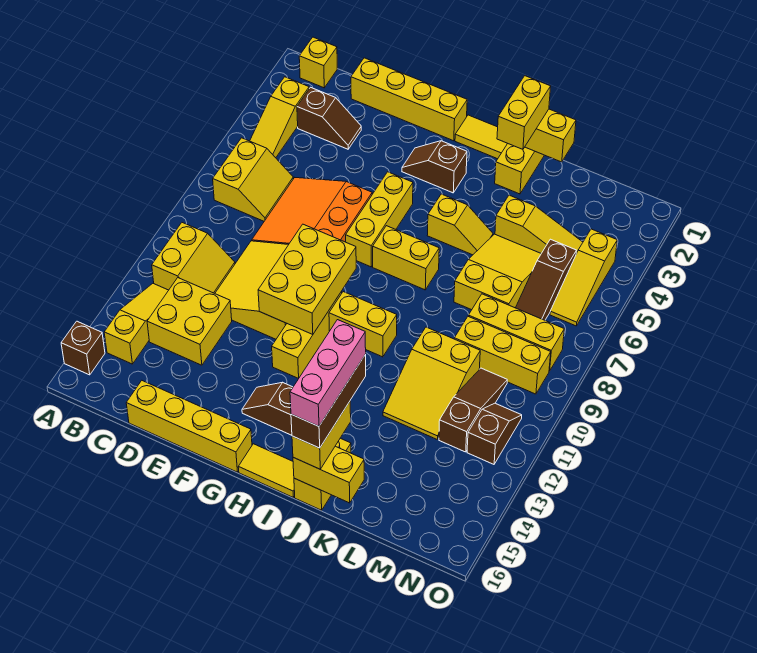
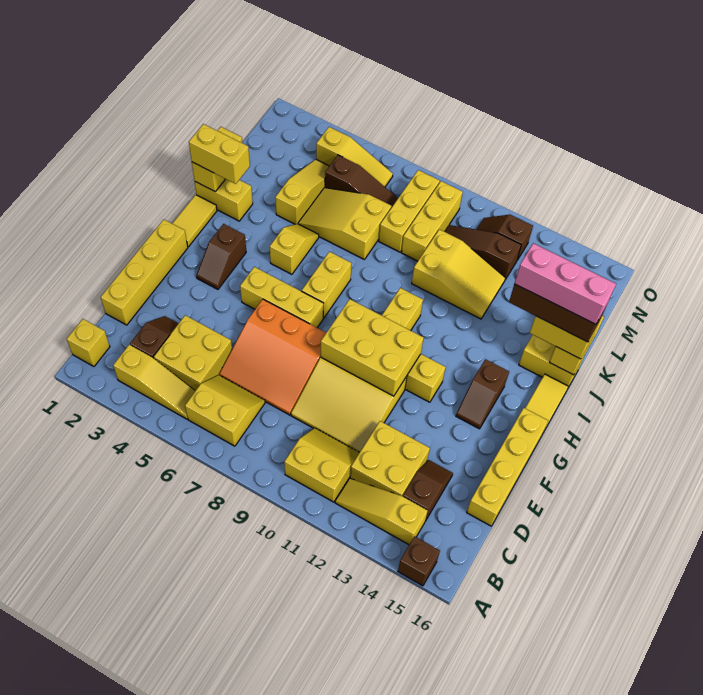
none -> yellow brick C4:D5 level 1
none -> brown slope C14:D14 level 1 top C

